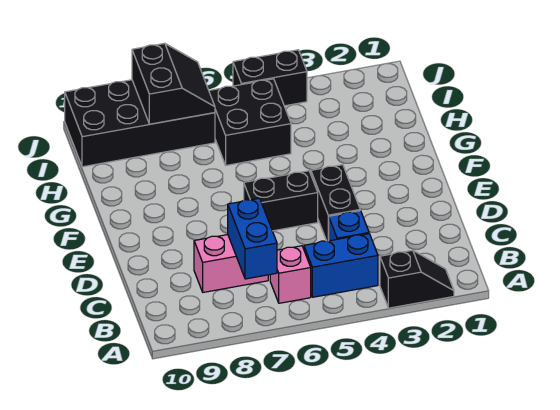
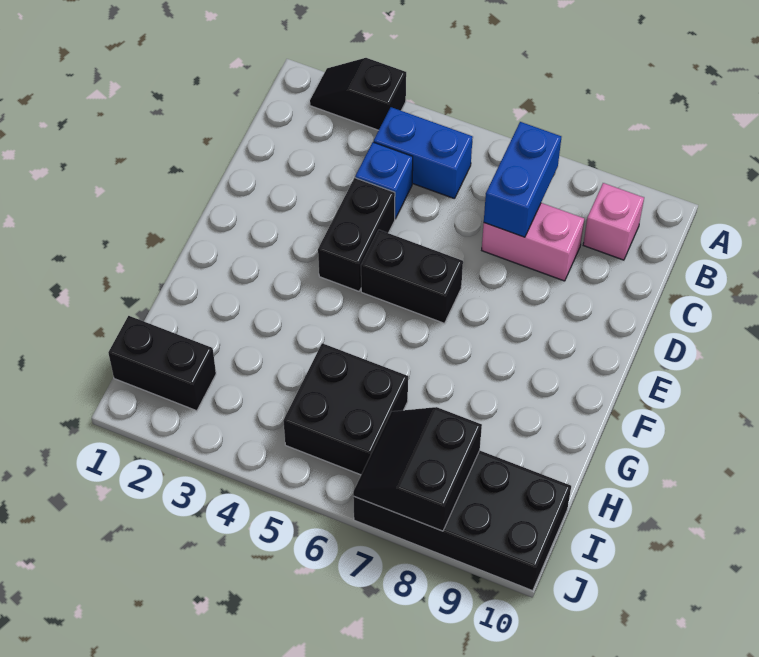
pink brick B6 level 1 -> pink brick B9 level 1
black brick J4:J5 level 1 -> black brick I1:I2 level 1

